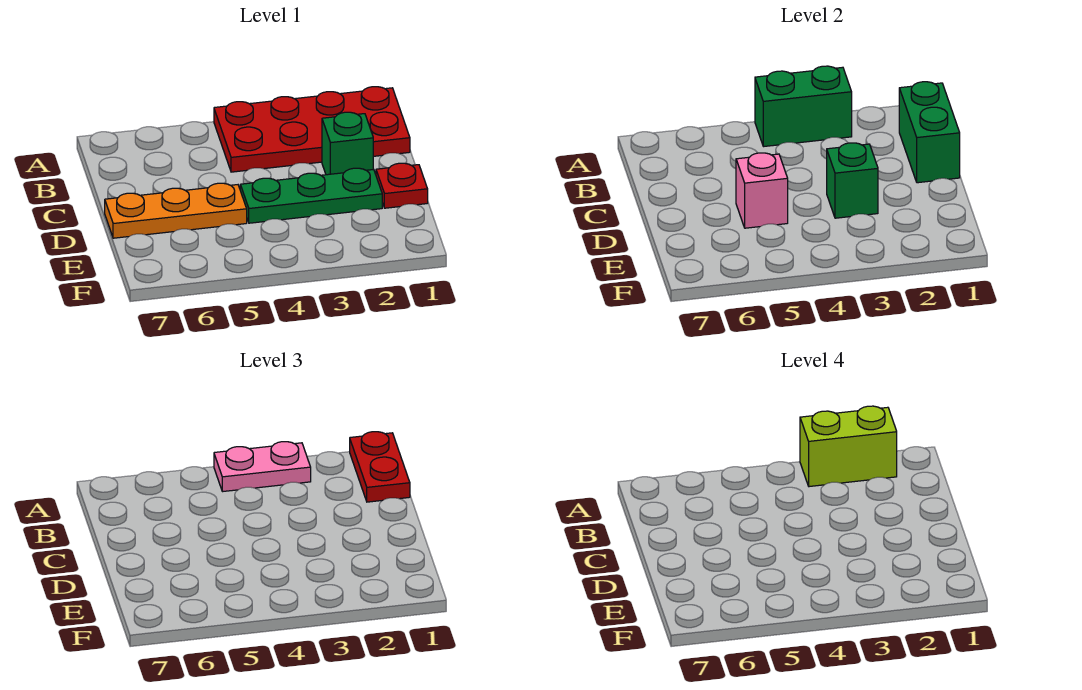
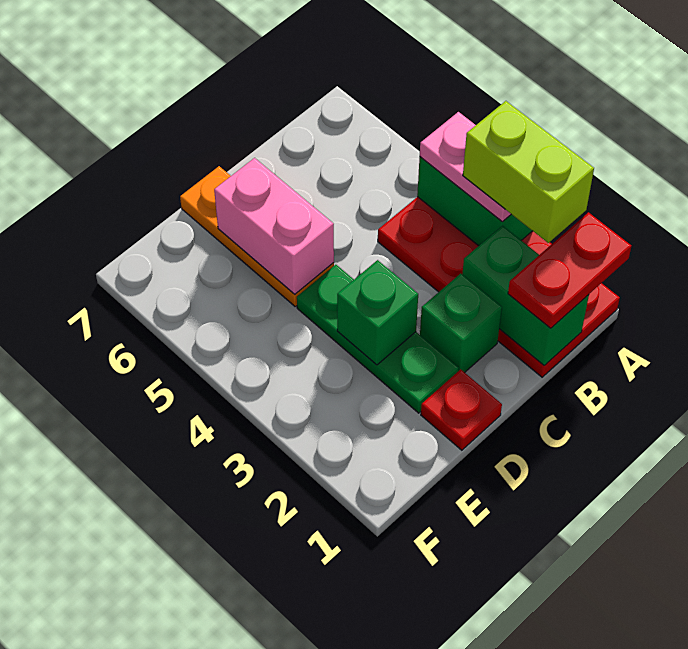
green brick B1:C1 level 2 -> green brick B1:B2 level 2
pink brick D5 level 2 -> pink brick D5:D6 level 2

